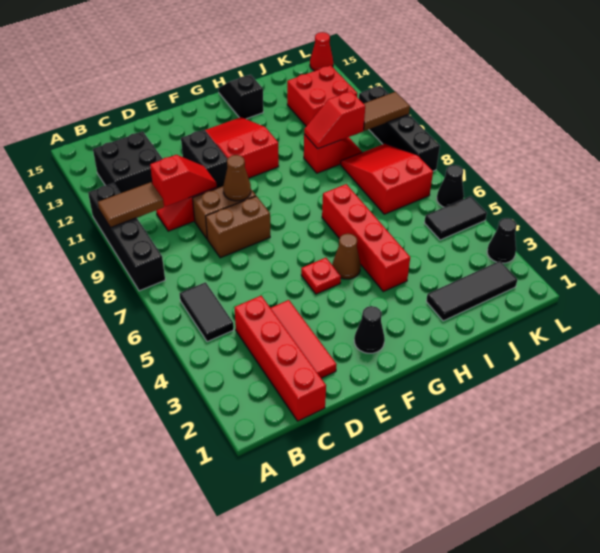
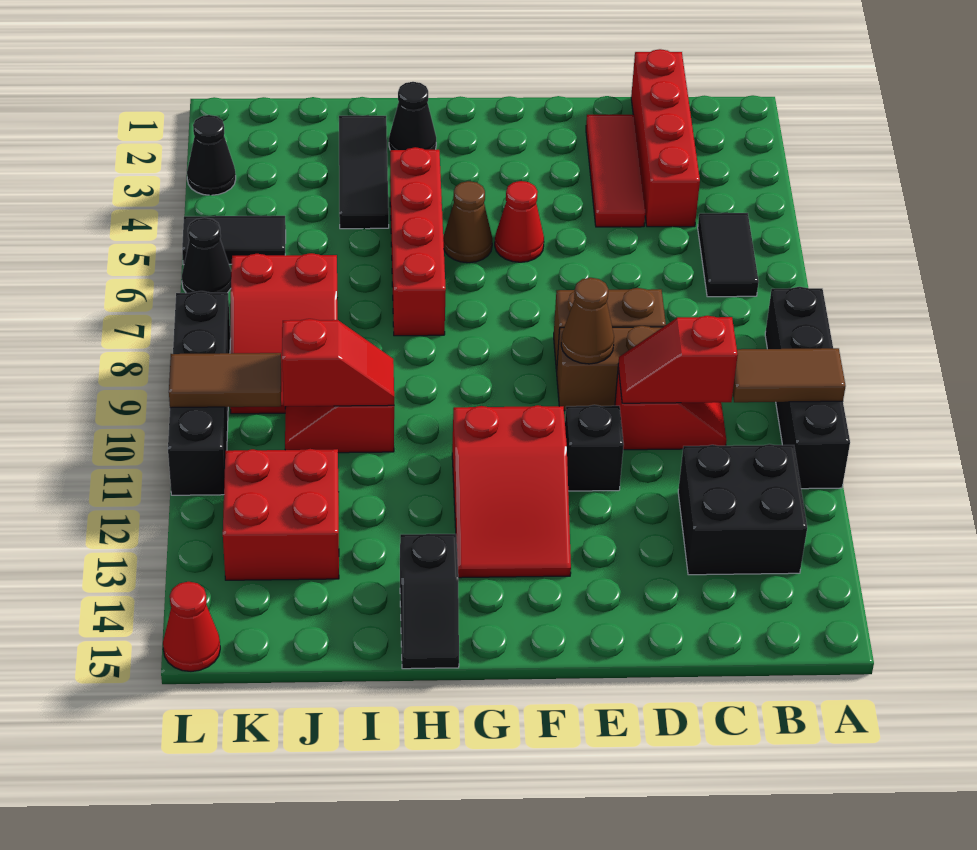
black brick E11:E12 level 1 -> black brick E11 level 1
black cone F2 level 1 -> black cone H2 level 1
red plate F5 level 1 -> red cone F5 level 1
black tile I2:K2 level 1 -> black tile I2:I4 level 1

